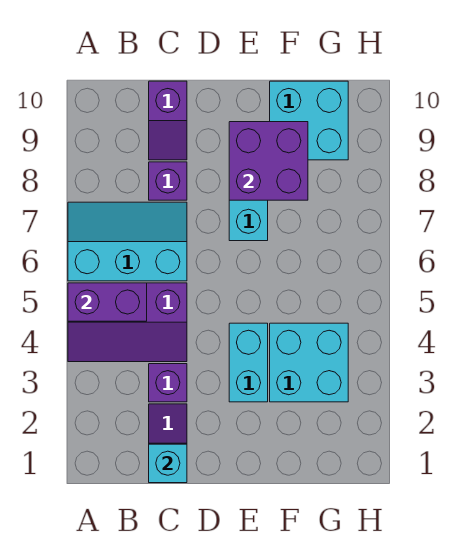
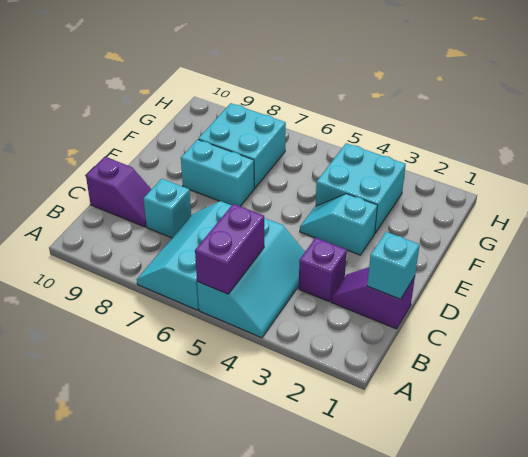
purple slope A4:C5 level 1 top 5 -> cyan slope A4:C5 level 1 top 5
purple brick C8 level 1 -> cyan brick C8 level 1
cyan brick E3:E4 level 1 -> cyan slope E3:E4 level 1 top 3
purple brick E8:F9 level 2 -> none
cyan brick F9:G10 level 1 -> cyan brick F7:G8 level 1

